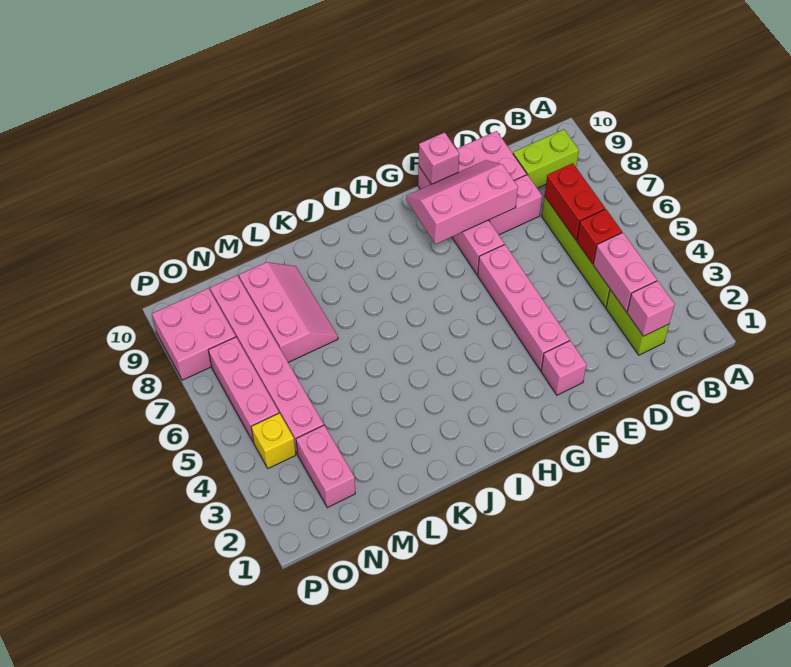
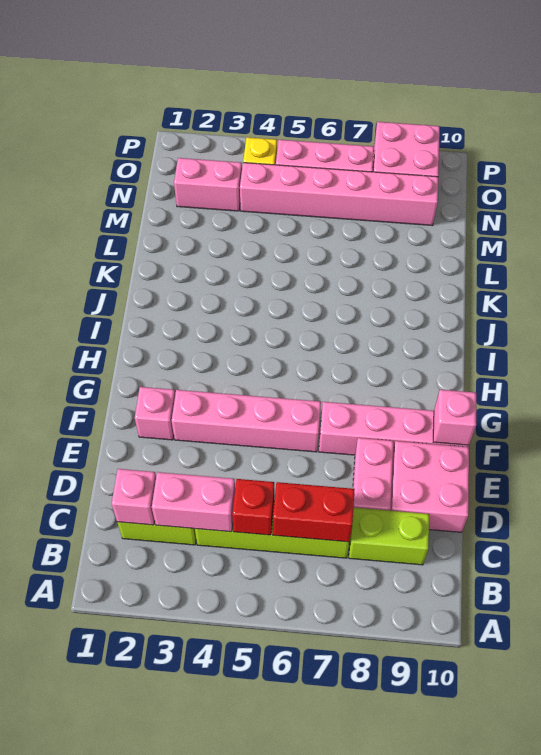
lime brick B9:C9 level 1 -> lime brick C8:C9 level 1
pink slope E8:G9 level 2 top 8 -> none
pink slope L7:M9 level 1 top M -> none

